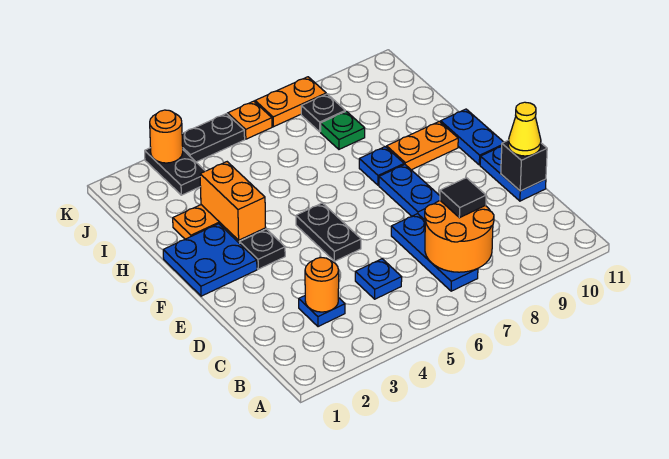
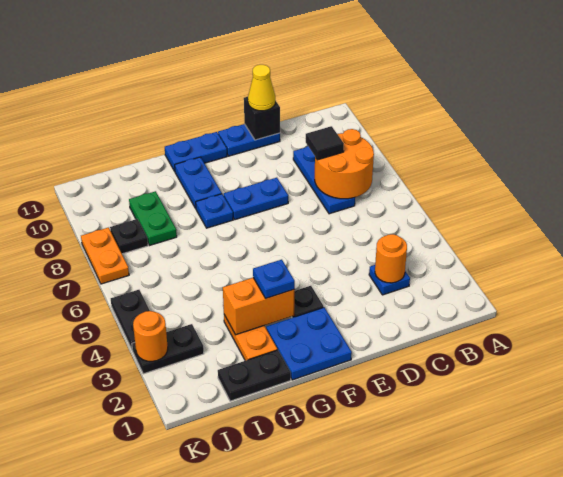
blue plate B7:D7 level 1 -> blue plate C7:C9 level 1
blue plate C5 level 1 -> blue plate G3 level 3
black plate E5:F5 level 1 -> black plate H1:I1 level 1
orange plate G9:G10 level 1 -> blue plate G9:G10 level 1
green plate I8 level 1 -> green plate I8:I9 level 1
orange plate K6 level 1 -> none

